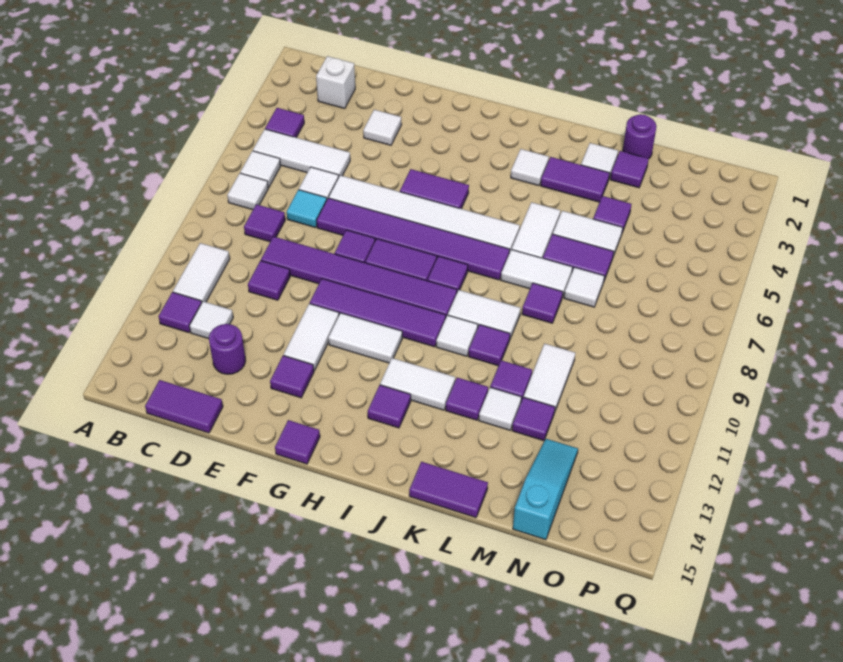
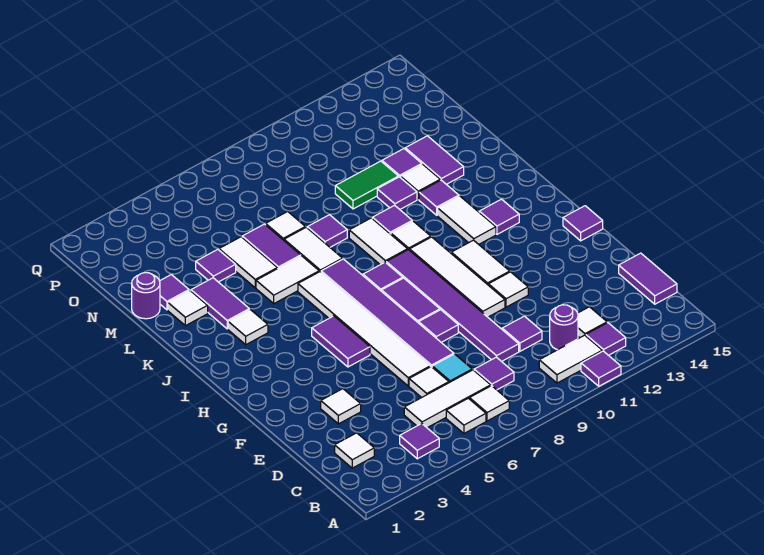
white tile B5:D5 level 1 -> white tile C5:C7 level 1
white brick C2 level 1 -> white tile C2 level 1
purple round brick D13 level 1 -> purple round brick C11 level 1
purple tile F10:I10 level 1 -> white tile F10:I10 level 1
white tile F11:F12 level 1 -> white tile F11 level 1
purple tile F13 level 1 -> purple tile A11 level 1
purple tile K15:L15 level 1 -> purple tile L13:M13 level 1
white tile M10:M11 level 1 -> green tile M10:M11 level 1
cyan slope N13:N15 level 1 top 15 -> none

